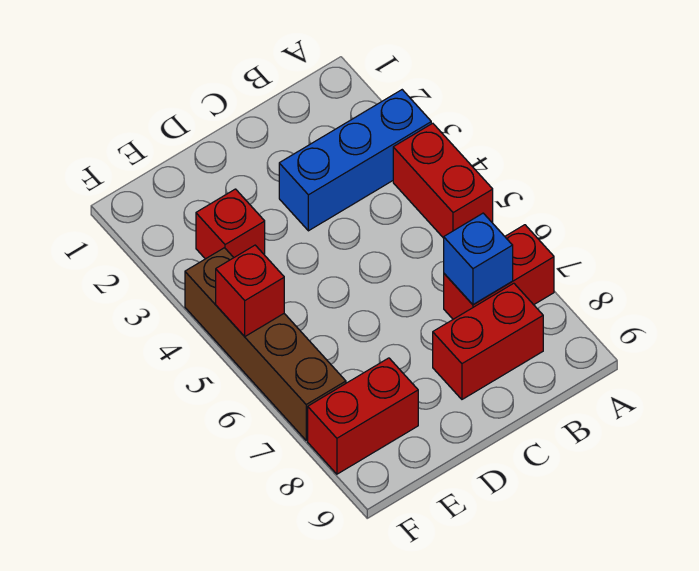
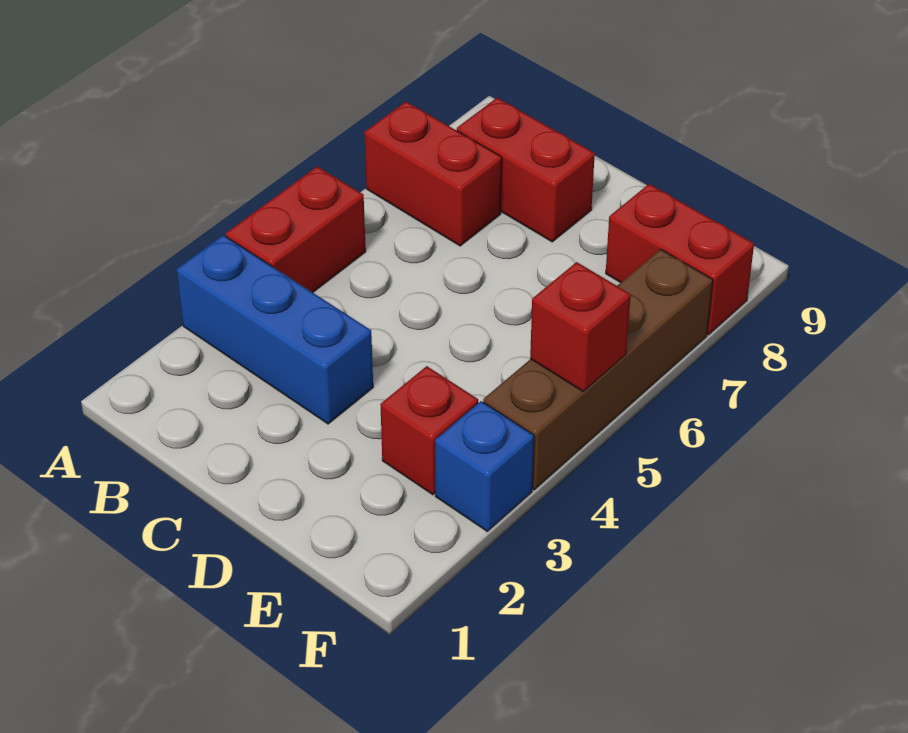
blue brick B7 level 2 -> blue brick F3 level 1

